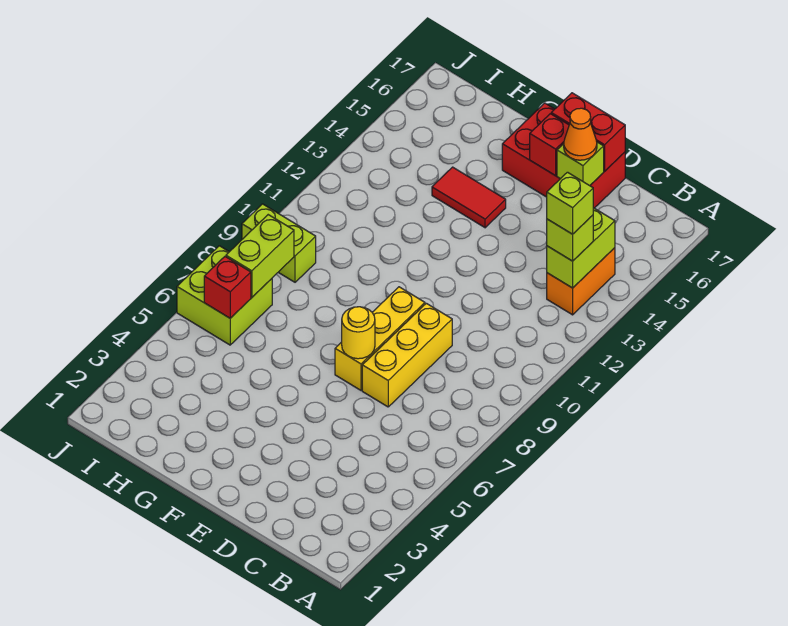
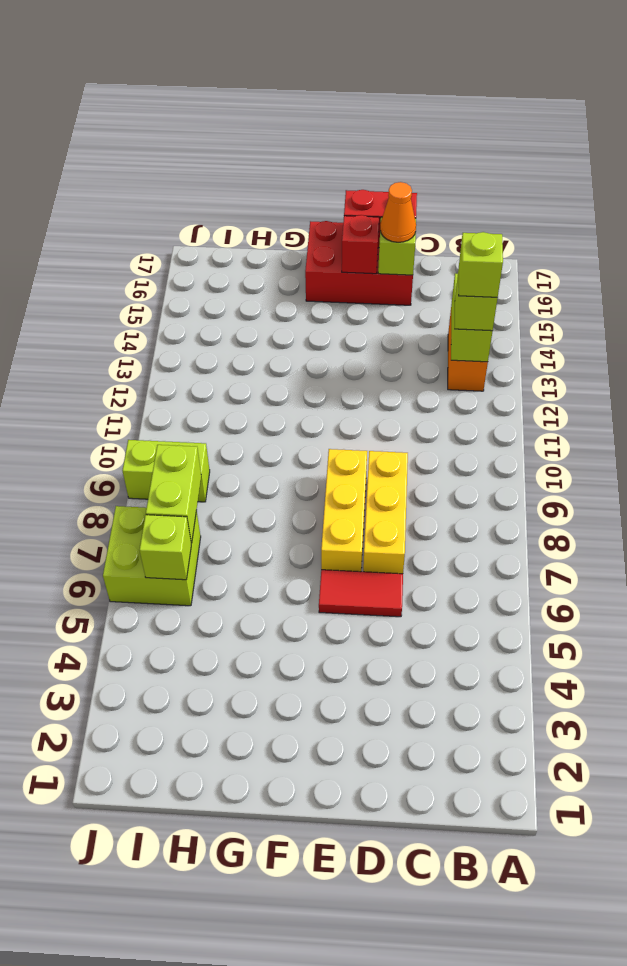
yellow round brick E7 level 2 -> none
red tile F14:G14 level 1 -> red tile D6:E6 level 1
red brick I6 level 2 -> lime brick I6 level 2

